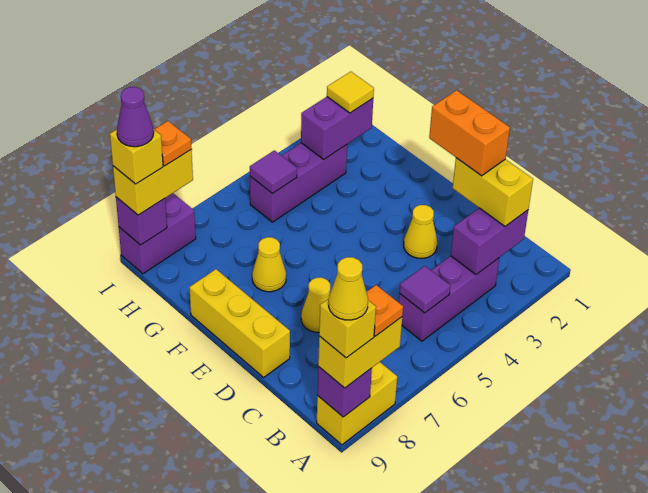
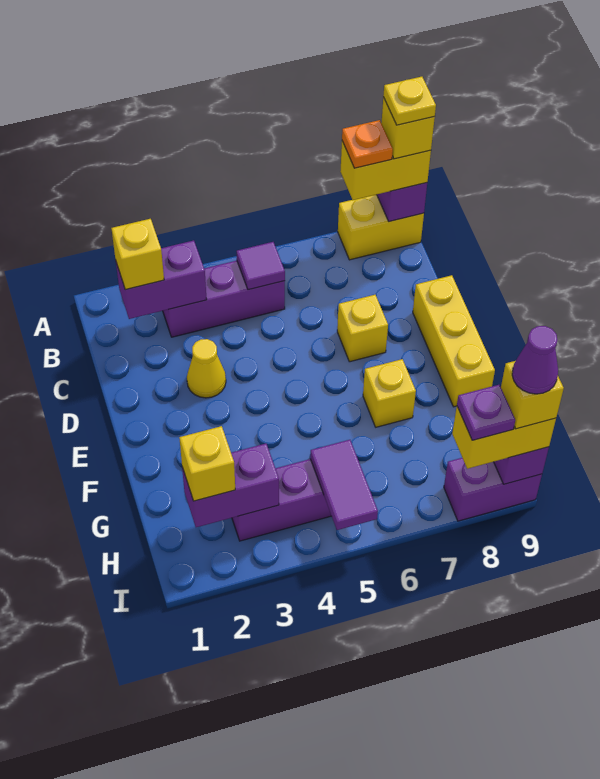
yellow cone A9 level 5 -> yellow plate A9 level 5
yellow brick B2:C2 level 3 -> yellow brick B2 level 3
orange brick C2:D2 level 4 -> none
yellow cone D7 level 1 -> yellow brick D7 level 1
yellow cone F7 level 1 -> yellow brick F7 level 1
yellow tile H2 level 3 -> yellow brick H2 level 3
purple tile H5 level 2 -> purple tile H5:I5 level 2
orange plate I8 level 4 -> purple plate I8 level 4

